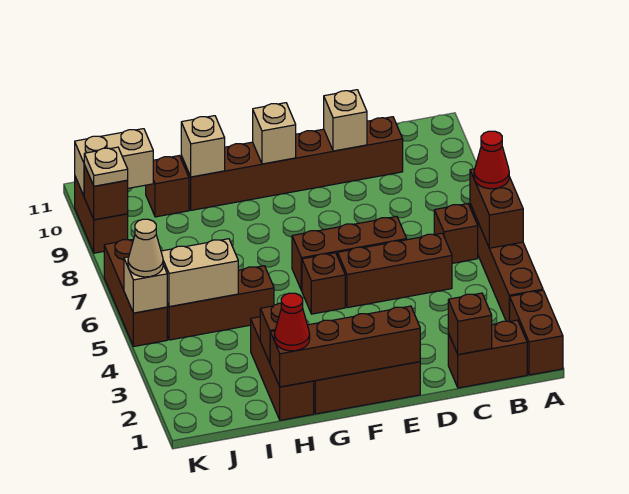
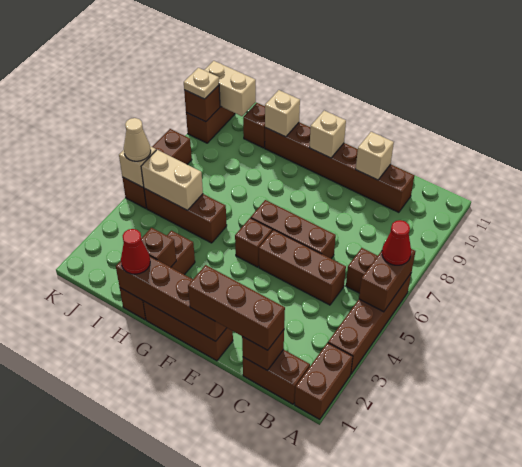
none -> brown brick C1:E1 level 3

